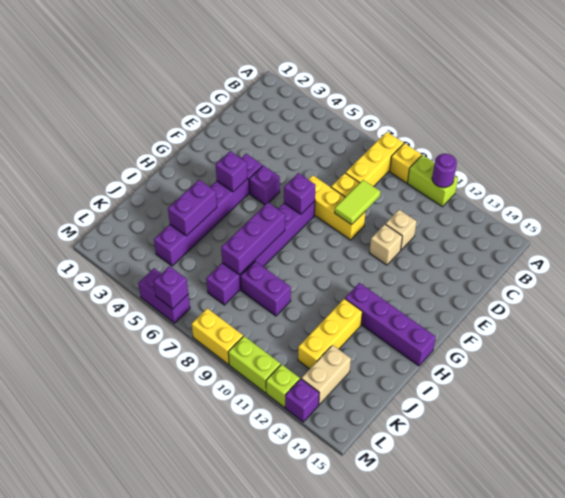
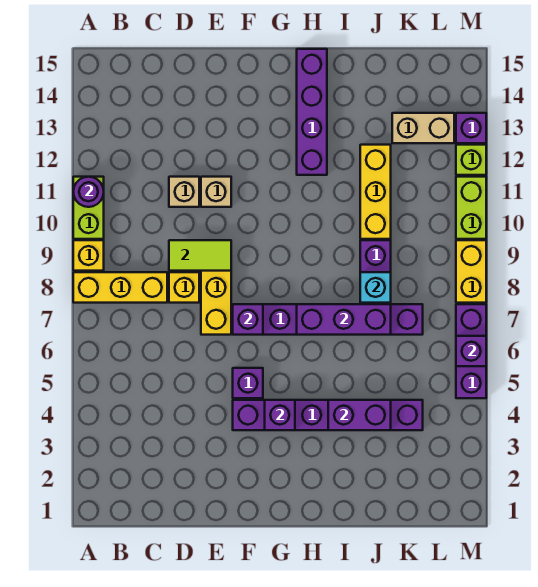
yellow brick I12:K12 level 1 -> yellow brick J10:J12 level 1
none -> cyan brick J8 level 2
purple brick M5:M6 level 1 -> purple brick M5:M7 level 1

